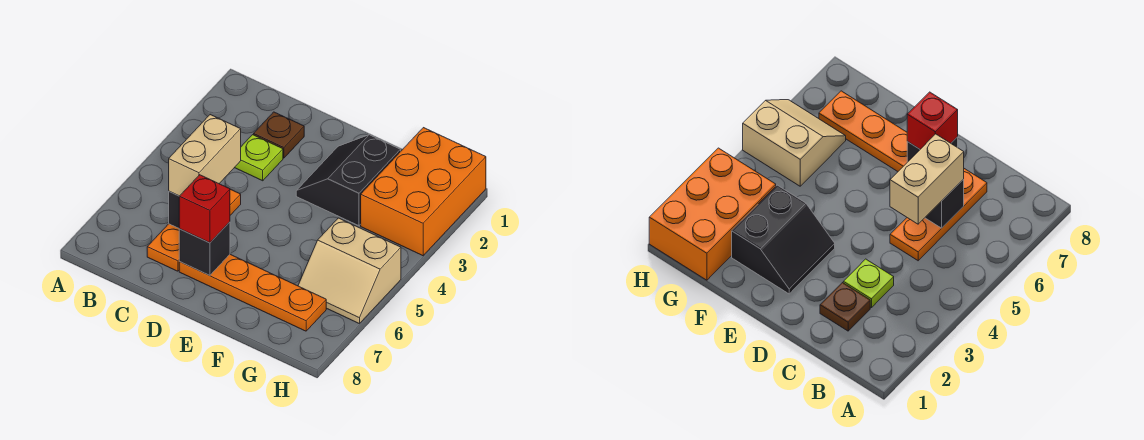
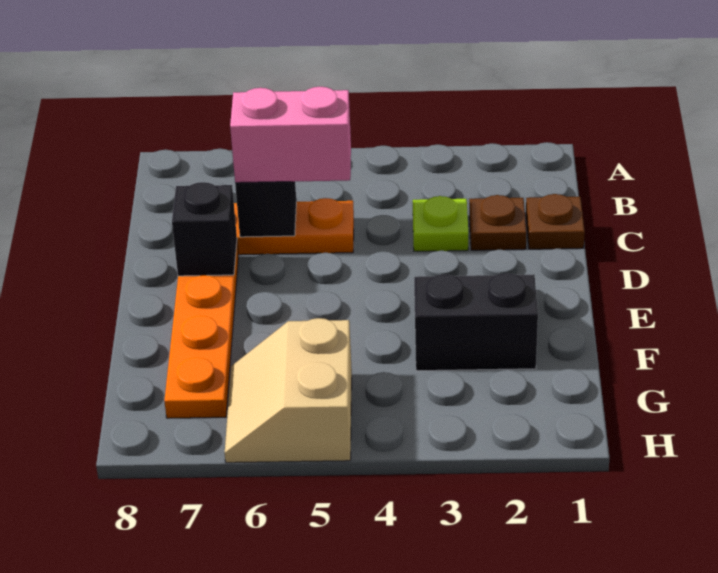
none -> brown plate C1 level 1
tan brick C5:C6 level 3 -> pink brick C5:C6 level 3
red brick D7 level 3 -> none
orange brick G1:H3 level 1 -> none

